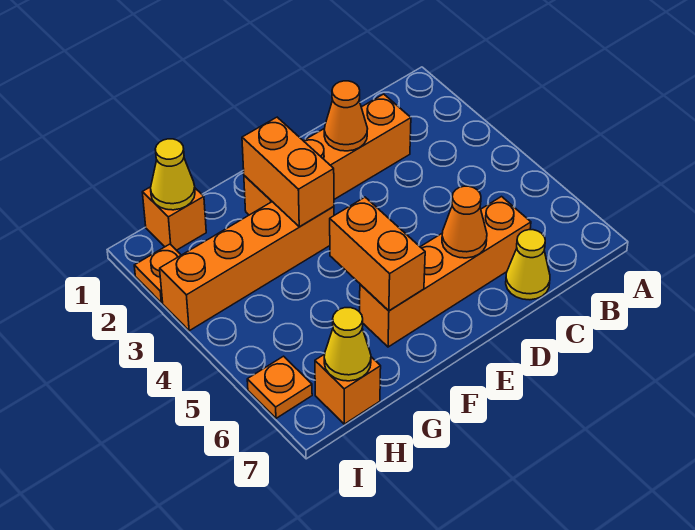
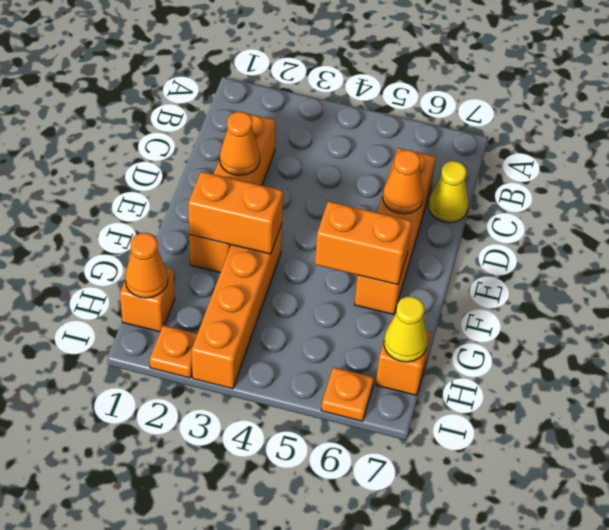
yellow cone H1 level 2 -> orange cone H1 level 2

